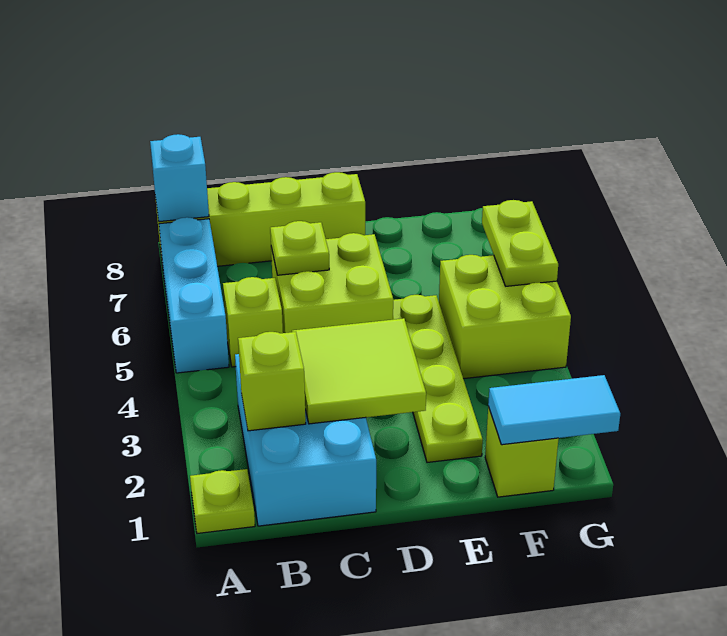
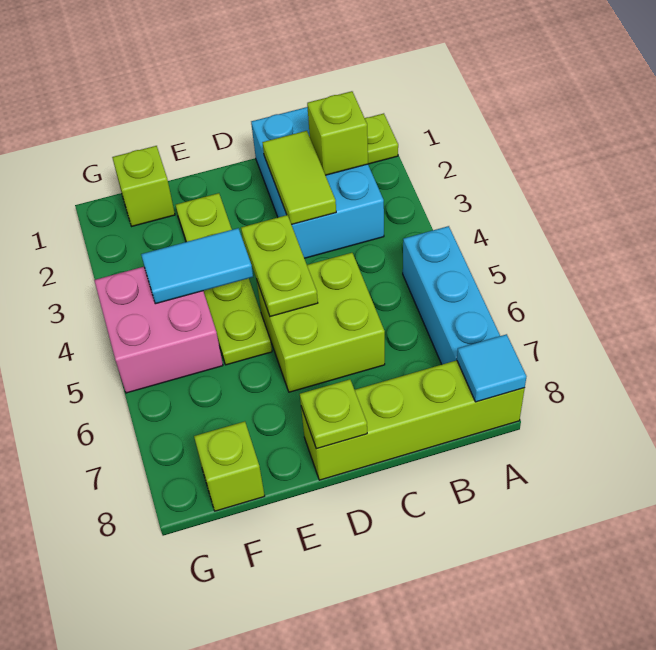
cyan brick A8 level 2 -> cyan tile A8 level 2
lime brick B5 level 1 -> lime brick F8 level 1
lime tile C2:D3 level 2 -> lime tile C2:C3 level 2
lime plate C6 level 2 -> lime plate D8 level 2
cyan tile F1:G1 level 2 -> cyan tile E4:F4 level 2
lime brick F4:G5 level 1 -> pink brick F4:G5 level 1
lime plate G5:G6 level 2 -> lime plate D4:D5 level 2

